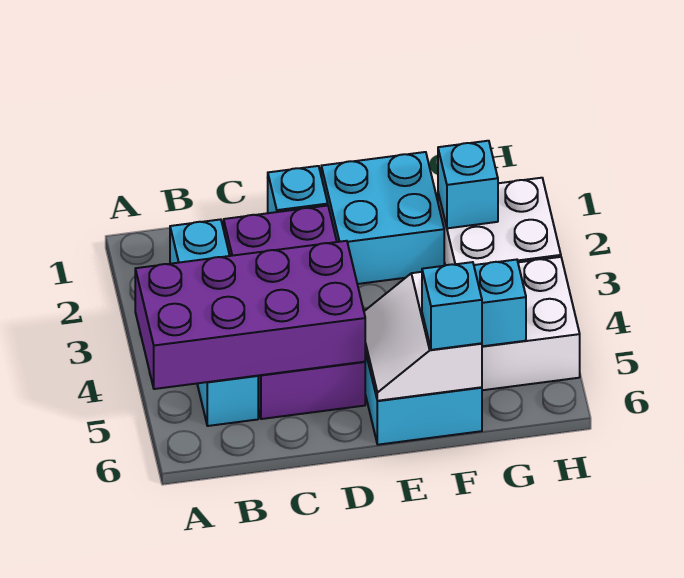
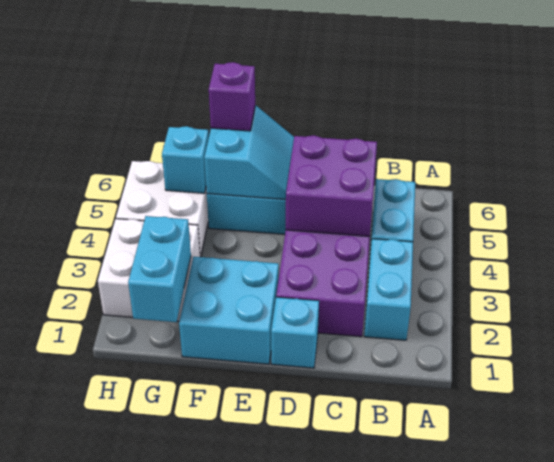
purple brick A4:D5 level 2 -> purple brick C4:D5 level 2
white slope E5:F6 level 2 top F -> cyan slope E5:F6 level 2 top F
cyan brick F6 level 3 -> purple brick F6 level 3
cyan brick G2 level 2 -> cyan brick G1:G2 level 2

